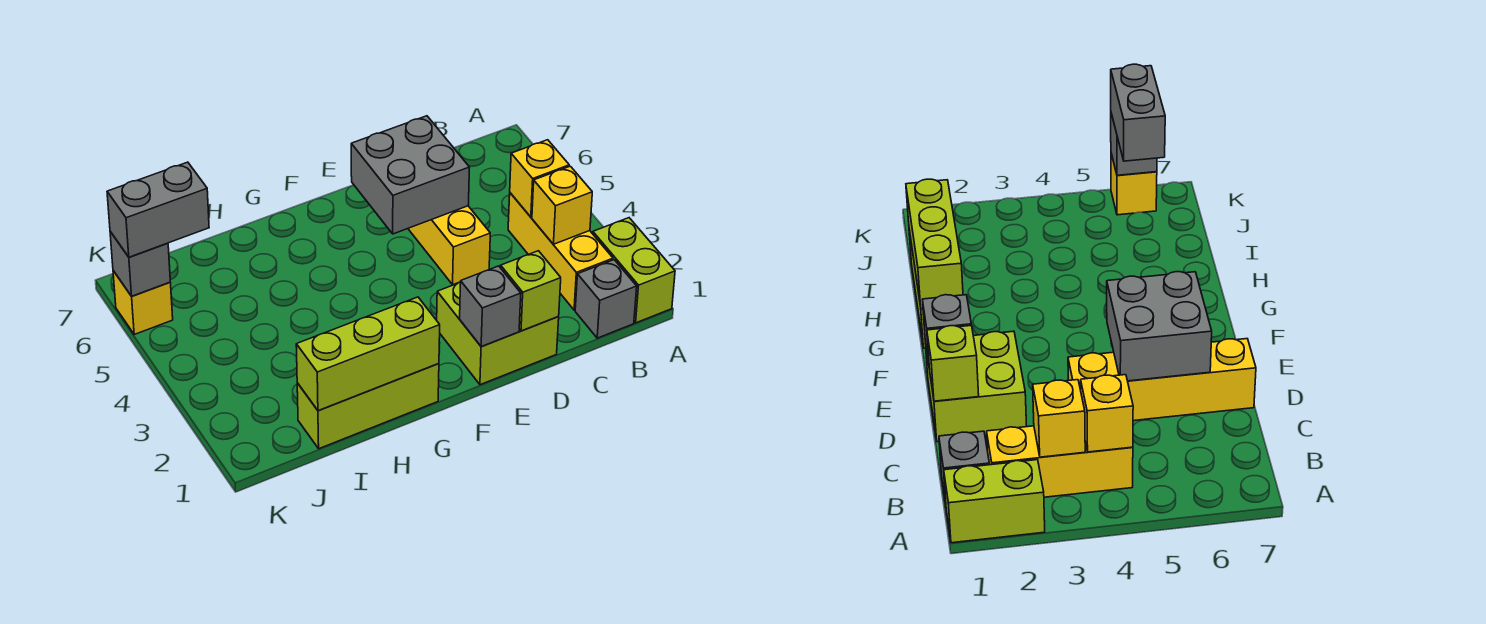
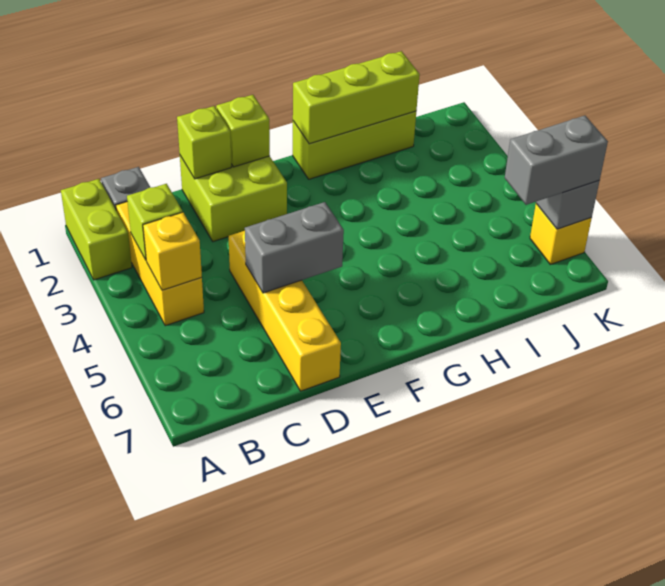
yellow brick B3 level 2 -> lime brick B3 level 2
grey brick D5:E6 level 2 -> grey brick D5:E5 level 2
grey brick E1 level 2 -> lime brick E1 level 2

